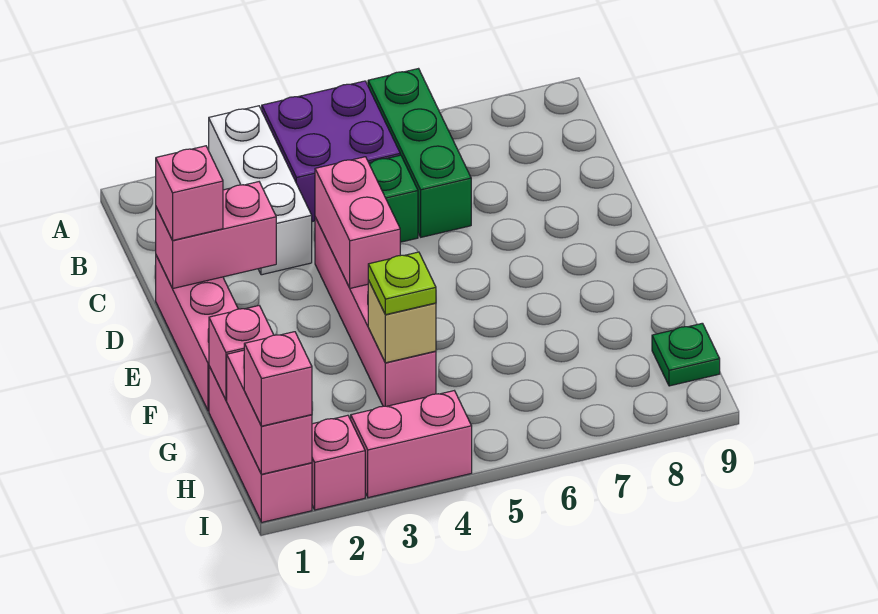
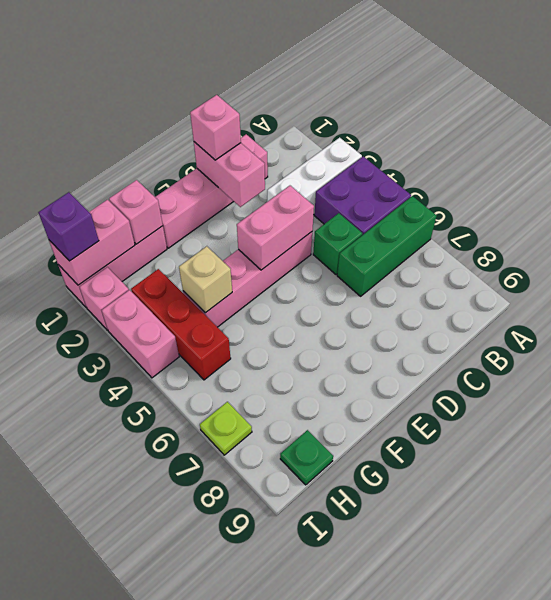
pink brick D1:F1 level 1 -> pink brick C1:F1 level 1
lime plate G4 level 3 -> lime plate I7 level 1
none -> red brick H3:H5 level 1
pink brick I1 level 3 -> purple brick I1 level 3

